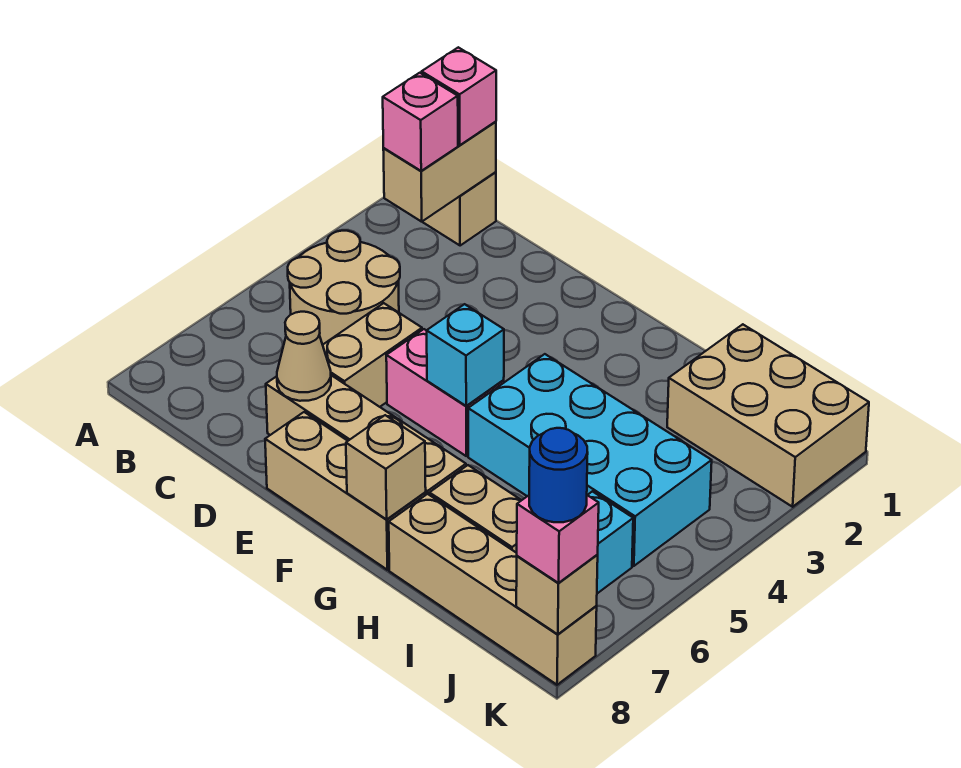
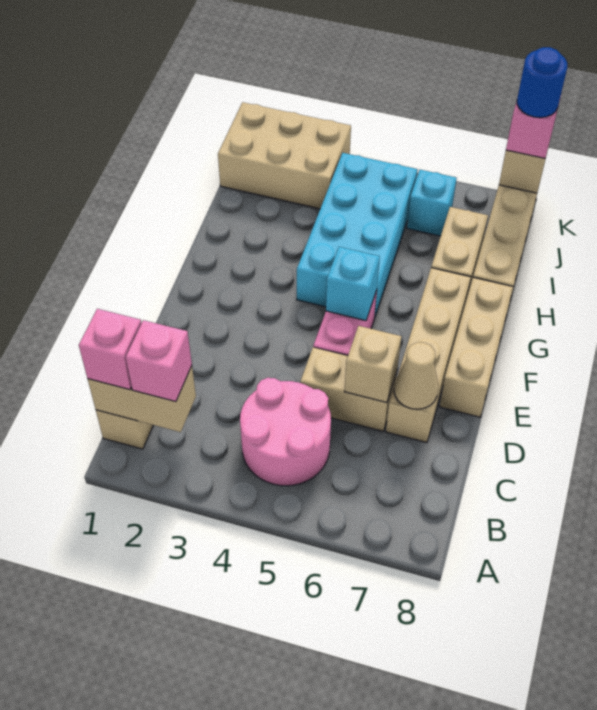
tan round brick B4:C5 level 1 -> pink round brick B4:C5 level 1
tan brick G8 level 2 -> tan brick D6 level 2
tan brick I1:K2 level 1 -> tan brick J1:K3 level 1

